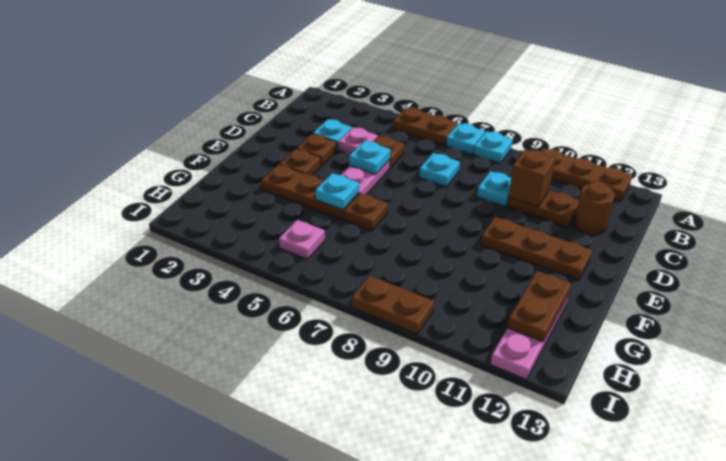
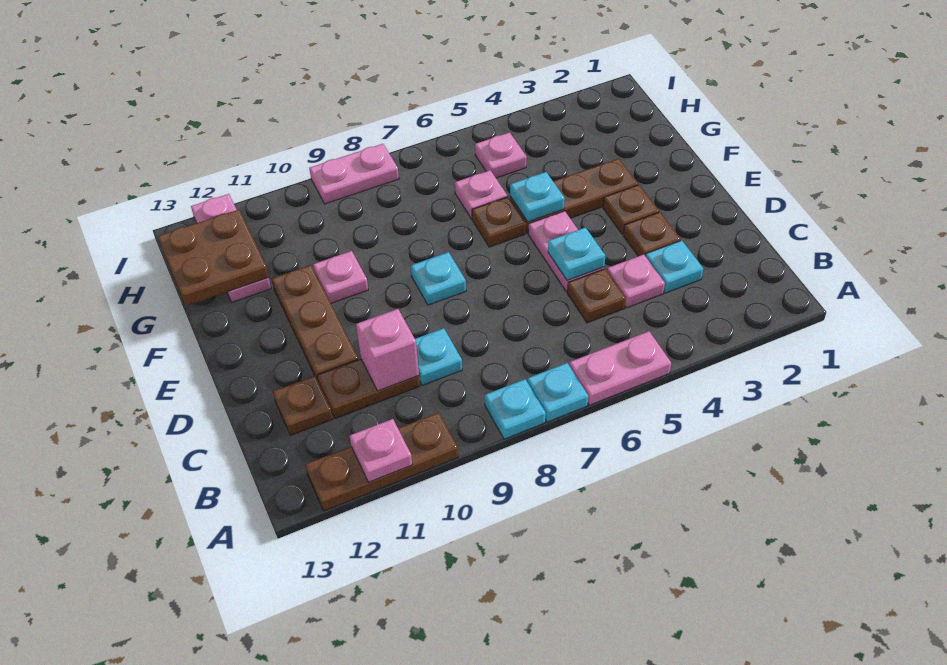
brown plate A5:A6 level 1 -> pink plate A5:A6 level 1
none -> pink plate A11 level 2
cyan plate C7 level 1 -> cyan plate E8 level 1
brown brick C10 level 2 -> pink brick C10 level 2
brown round brick C12 level 1 -> brown plate C12 level 1
brown plate E10:E12 level 1 -> brown plate D11:F11 level 1
none -> pink plate F10 level 1
none -> pink plate G6 level 1
brown plate G12:H12 level 2 -> brown plate G12:H13 level 2
brown plate I8:I9 level 1 -> pink plate I8:I9 level 1

